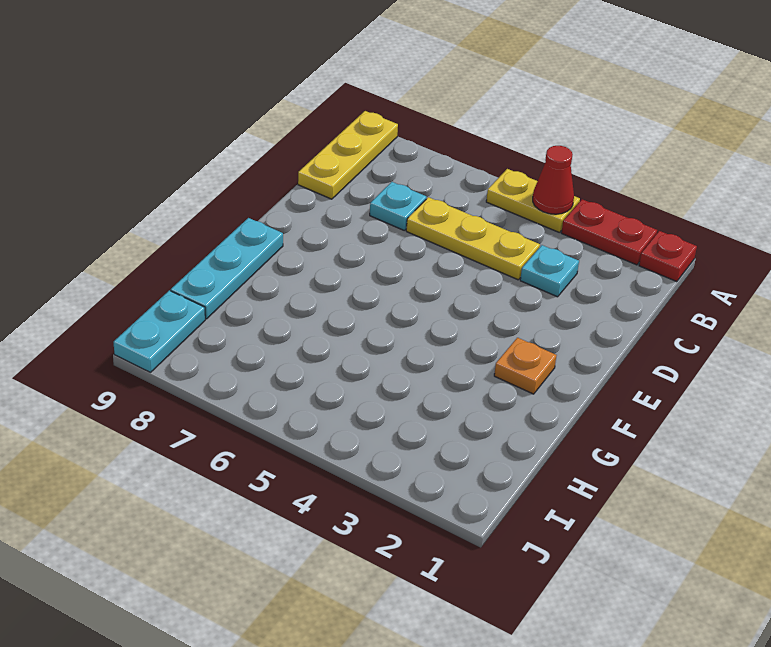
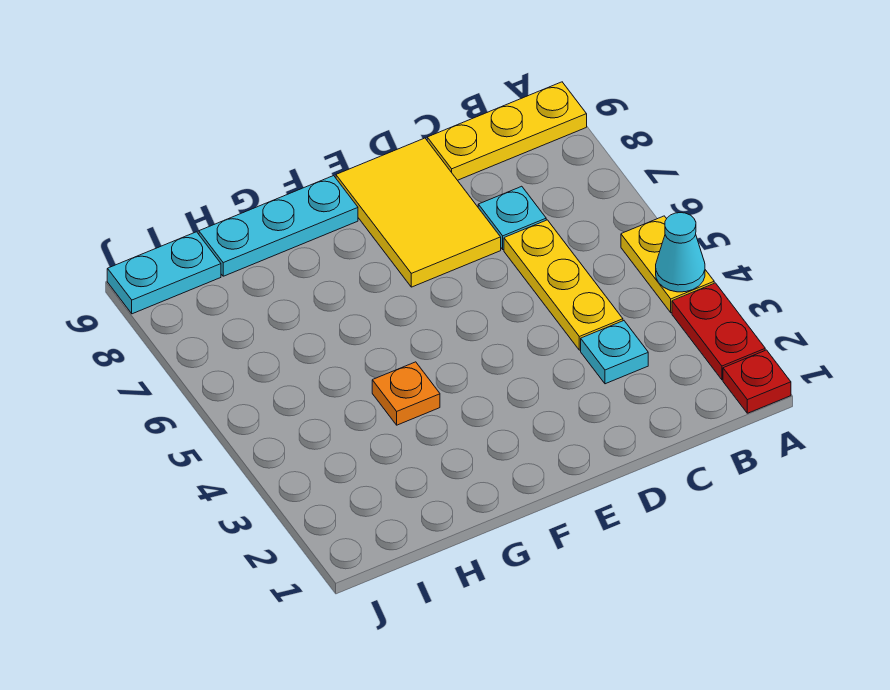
red cone A4 level 2 -> cyan cone A4 level 2
none -> yellow tile D7:E9 level 1
orange plate F2 level 1 -> orange plate G4 level 1

